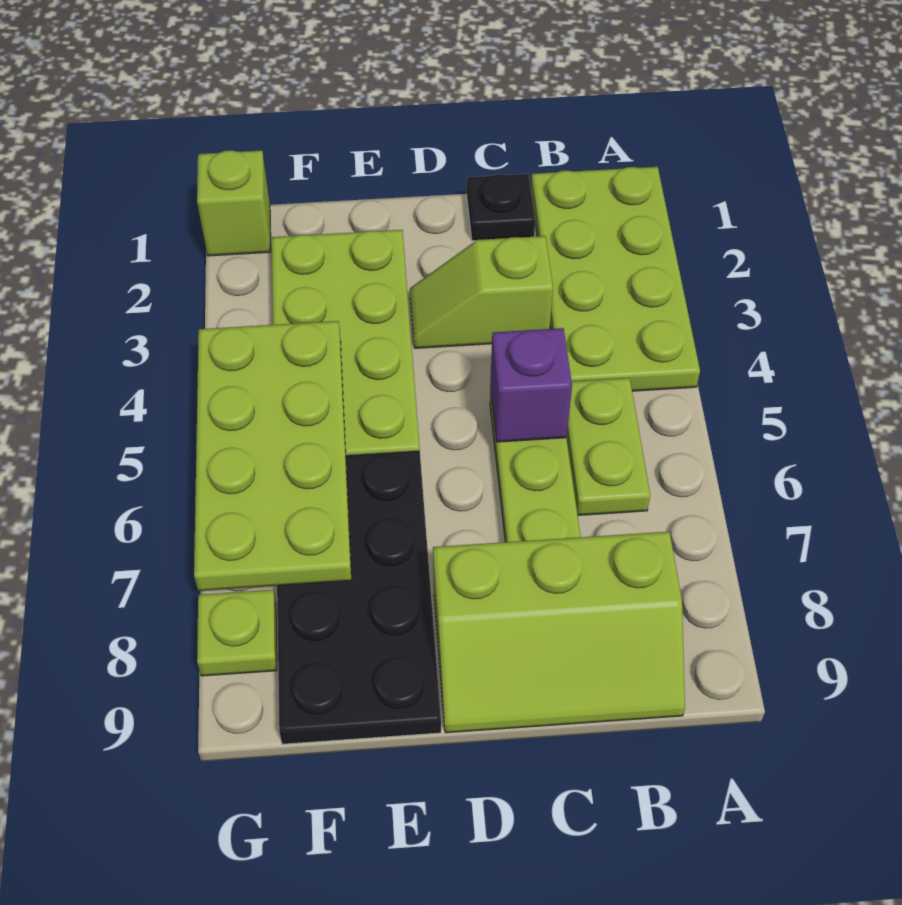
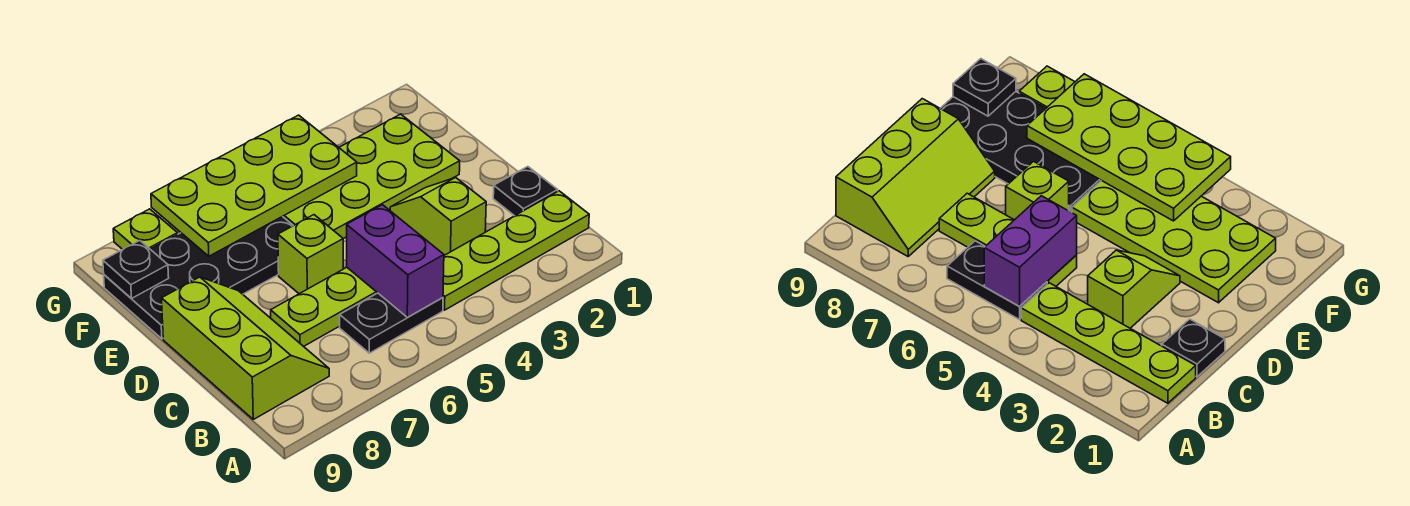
lime plate A1:B4 level 1 -> lime plate B1:B4 level 1
lime plate B5:B6 level 1 -> black plate B5:B6 level 1
lime slope B8:D9 level 1 top 8 -> lime slope B8:D9 level 1 top 9
purple brick C5 level 2 -> purple brick B5:C5 level 2
none -> black plate F9 level 2
lime brick G1 level 1 -> lime brick D6 level 1

